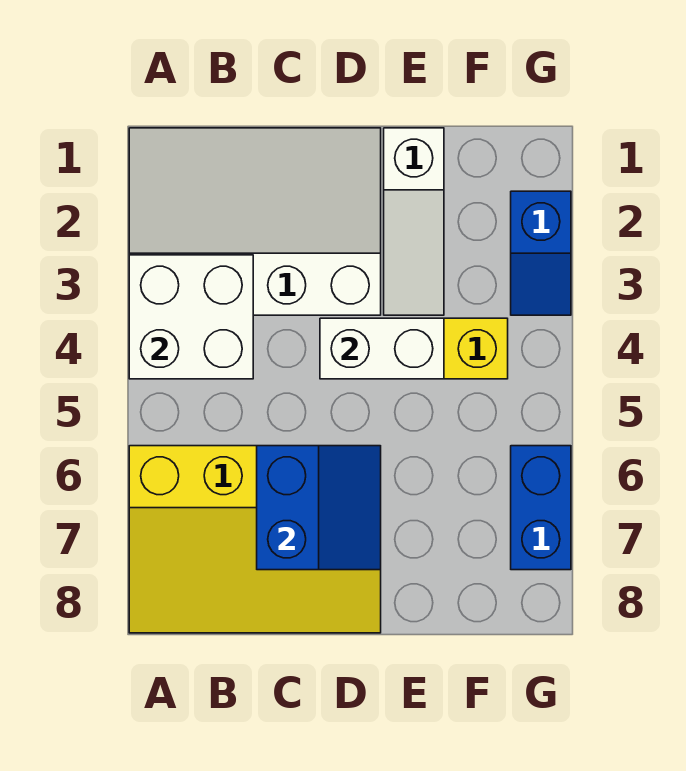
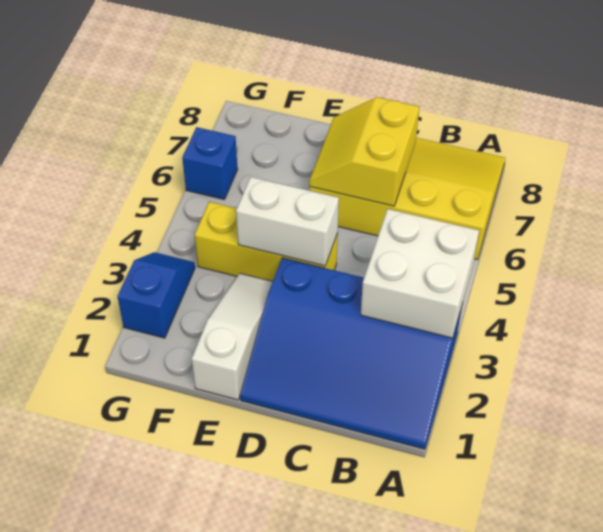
white slope A1:D3 level 1 top 3 -> blue slope A1:D3 level 1 top 3
blue slope C6:D7 level 2 top C -> yellow slope C6:D7 level 2 top C
blue brick G6:G7 level 1 -> blue brick G6 level 1

